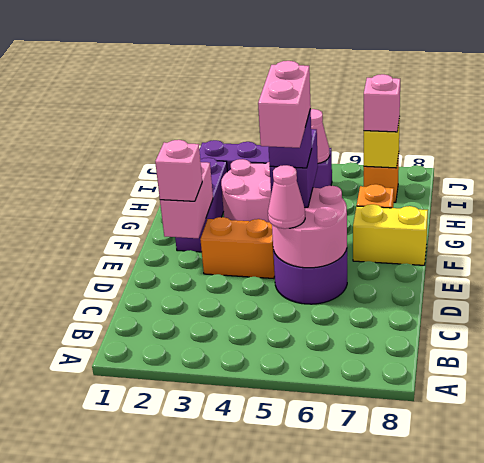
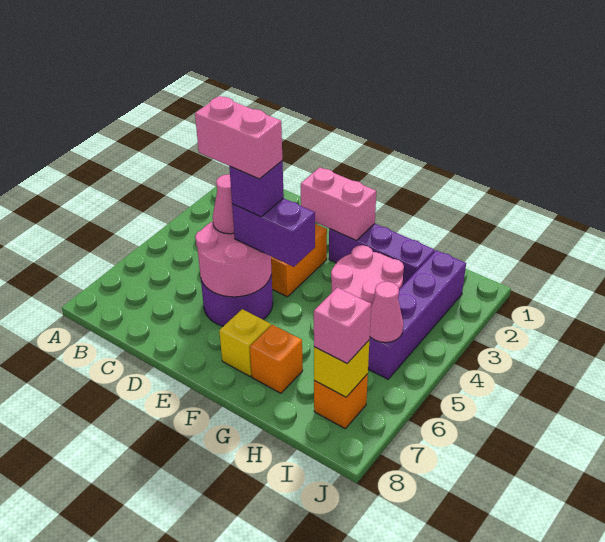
pink brick E2 level 3 -> none
yellow brick F7:F8 level 1 -> yellow brick F7 level 1

